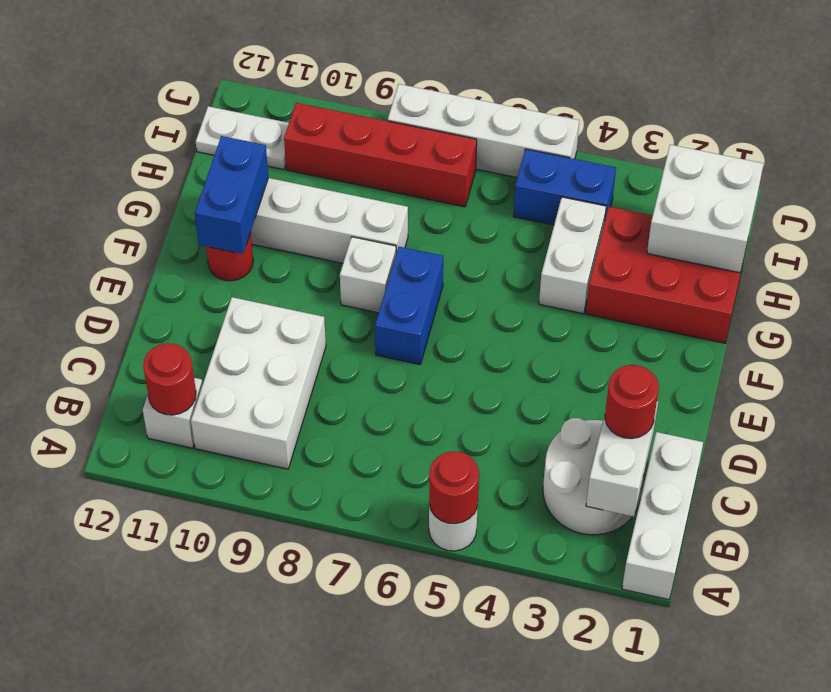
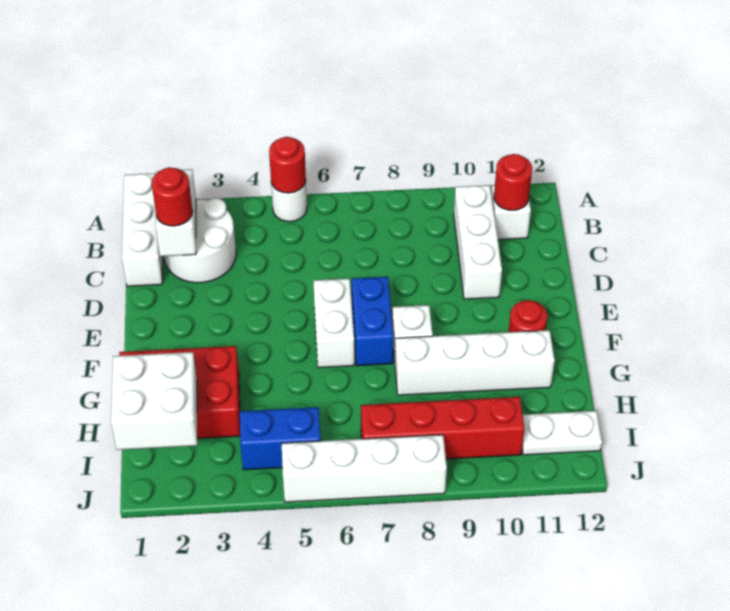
white brick B9:D10 level 1 -> white brick B10:D10 level 1
blue brick F11:G11 level 2 -> none
white brick G4:H4 level 1 -> white brick E6:F6 level 1

